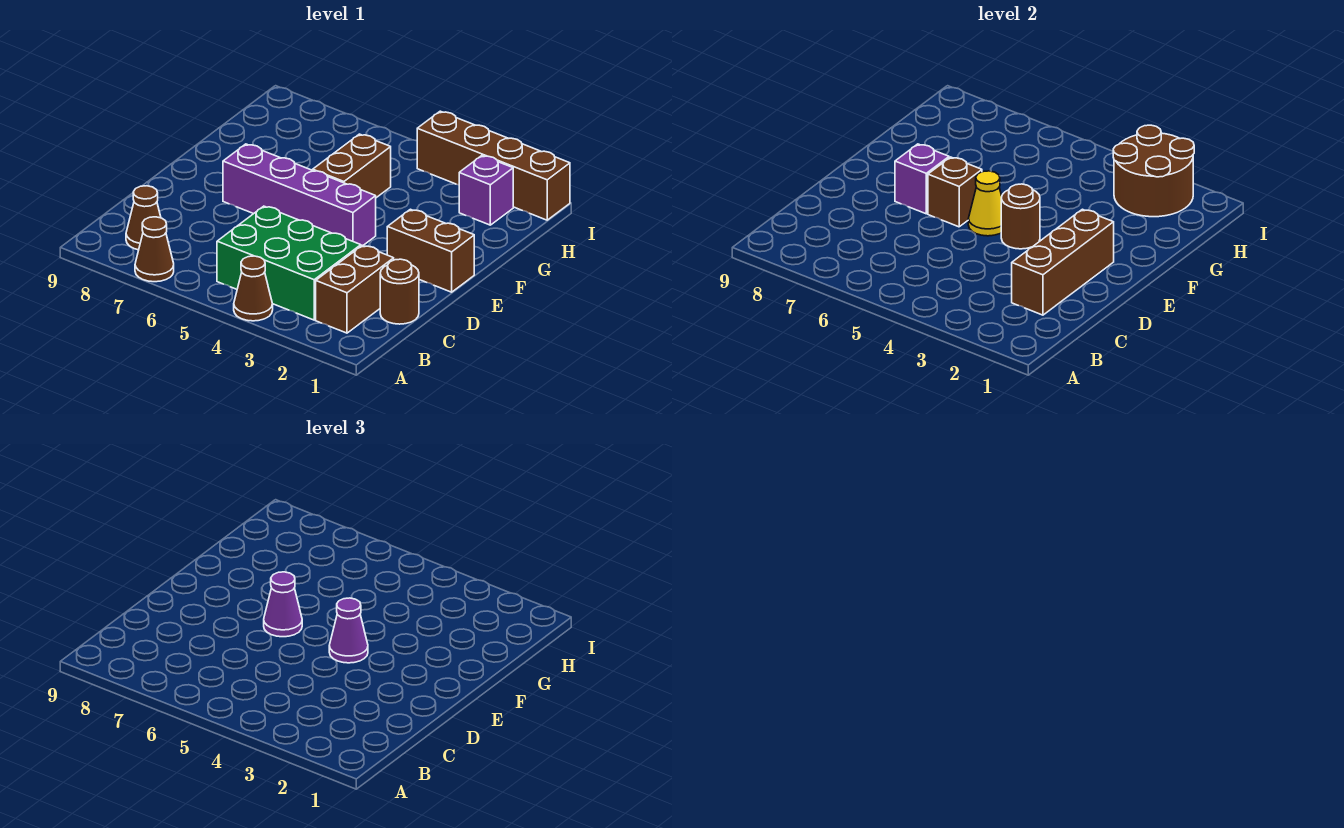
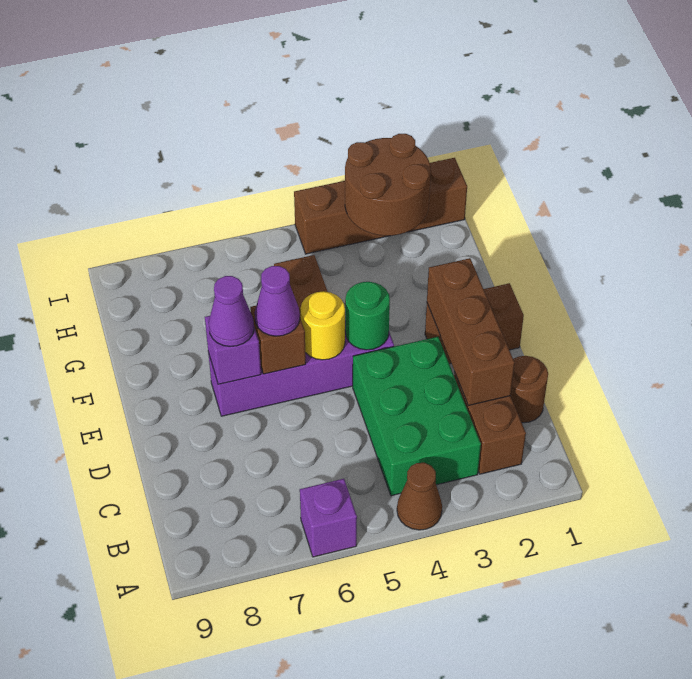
brown cone A7 level 1 -> none
green brick B3:C5 level 1 -> green brick B3:D4 level 1
brown cone B8 level 1 -> none
brown round brick E4 level 2 -> green round brick E4 level 2
purple cone E4 level 3 -> purple cone E7 level 3
yellow cone E5 level 2 -> yellow round brick E5 level 2
purple brick H2 level 1 -> purple brick A6 level 1

